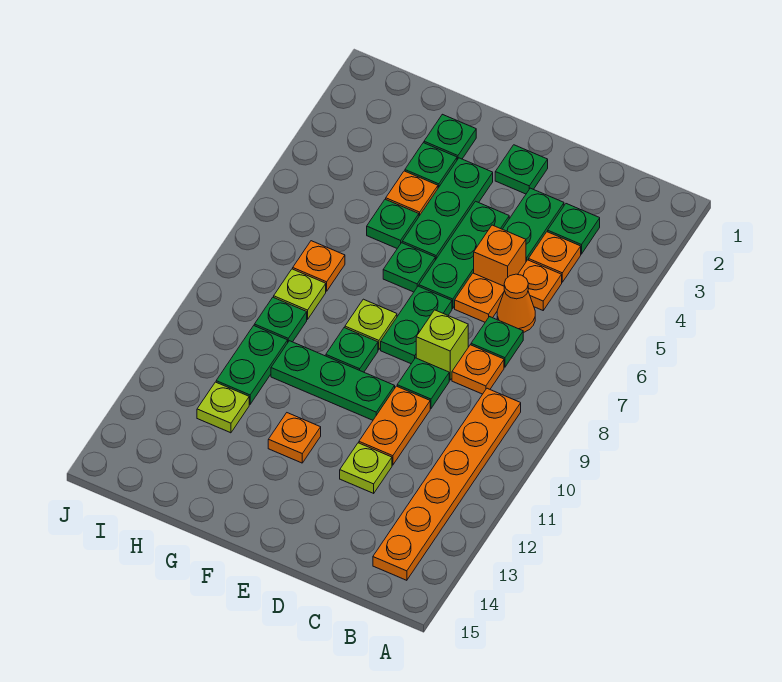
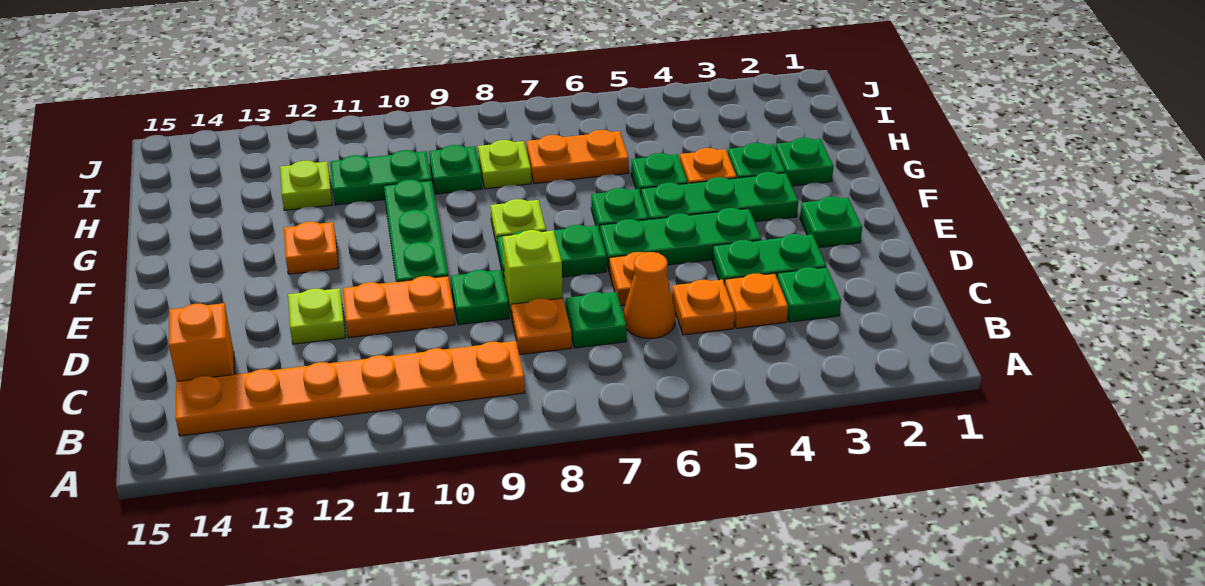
orange brick D5 level 1 -> orange brick C14 level 1
green plate F9 level 1 -> none
orange plate H7 level 1 -> orange plate H6:H7 level 1

